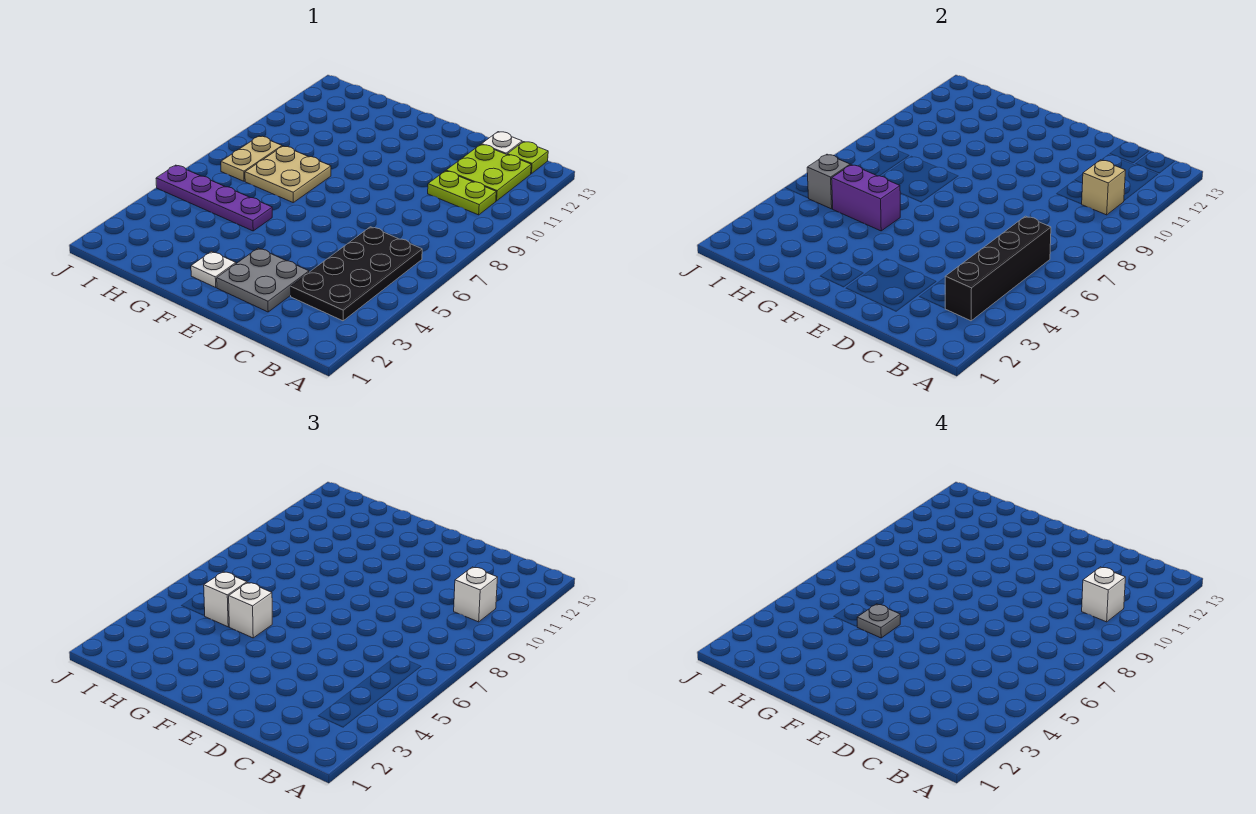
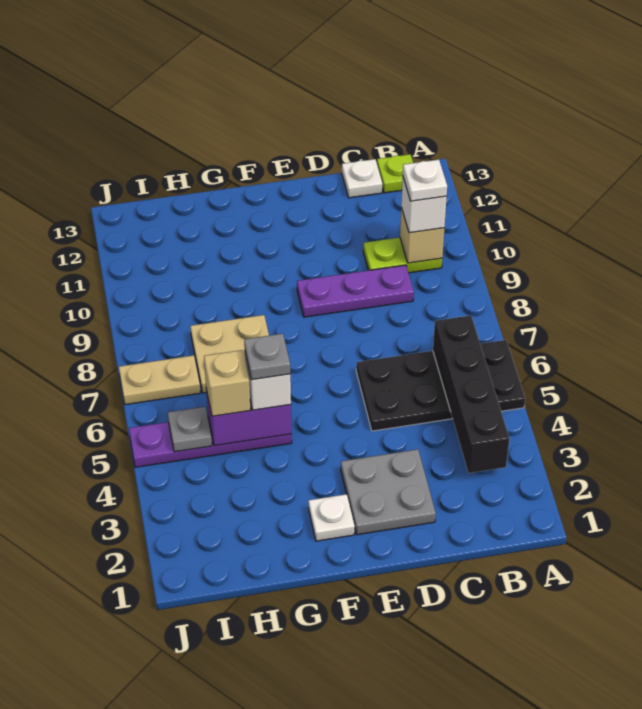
black plate B3:C6 level 1 -> black plate A5:D6 level 1
white brick B10 level 4 -> white plate B10 level 4
lime plate B11:C12 level 1 -> none
none -> purple plate C9:E9 level 1
white brick H5 level 3 -> tan brick H5 level 3
grey brick I5 level 2 -> grey plate I5 level 2
tan plate I7:I8 level 1 -> tan plate I7:J7 level 1

